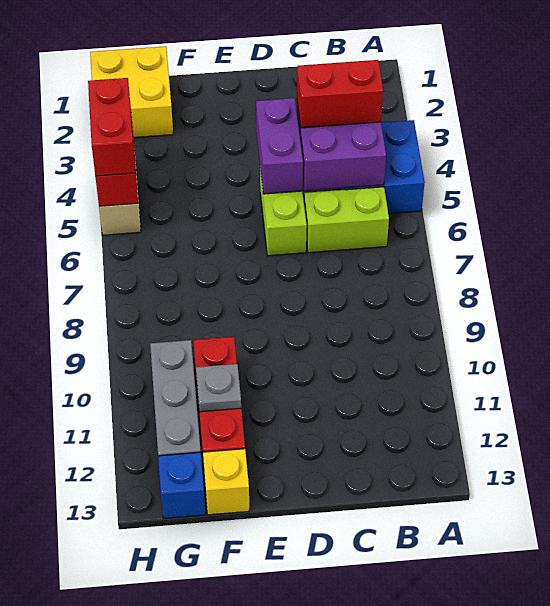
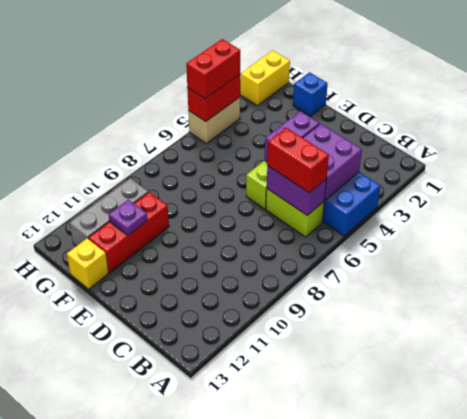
red brick B4:C4 level 3 -> red brick B6:C6 level 3
none -> purple brick B6:C6 level 2
grey plate F11 level 2 -> purple plate F11 level 2
yellow brick G1:H2 level 1 -> yellow brick H1:H2 level 1
blue brick G13 level 1 -> blue brick F1 level 1

